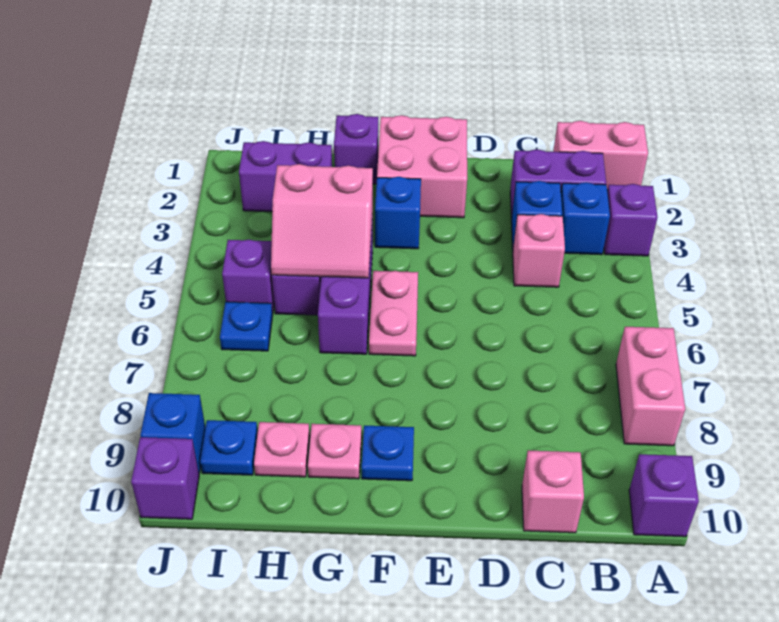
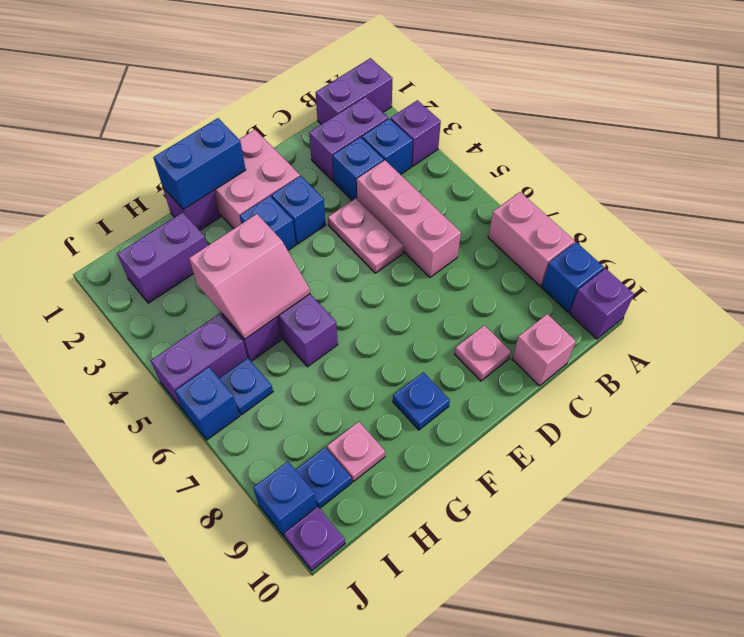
pink brick A1:B1 level 1 -> purple brick A1:B1 level 1
none -> blue brick A9 level 1
pink brick C4 level 1 -> pink brick C4:C6 level 1
none -> blue brick E3 level 1
none -> blue brick F1:G1 level 2
pink plate F5:F6 level 1 -> pink plate D4:D5 level 1
pink plate G9 level 1 -> pink plate D9 level 1
purple brick I5 level 1 -> purple brick I5:J5 level 1
none -> blue brick J6 level 1
purple brick J10 level 1 -> purple plate J10 level 1

